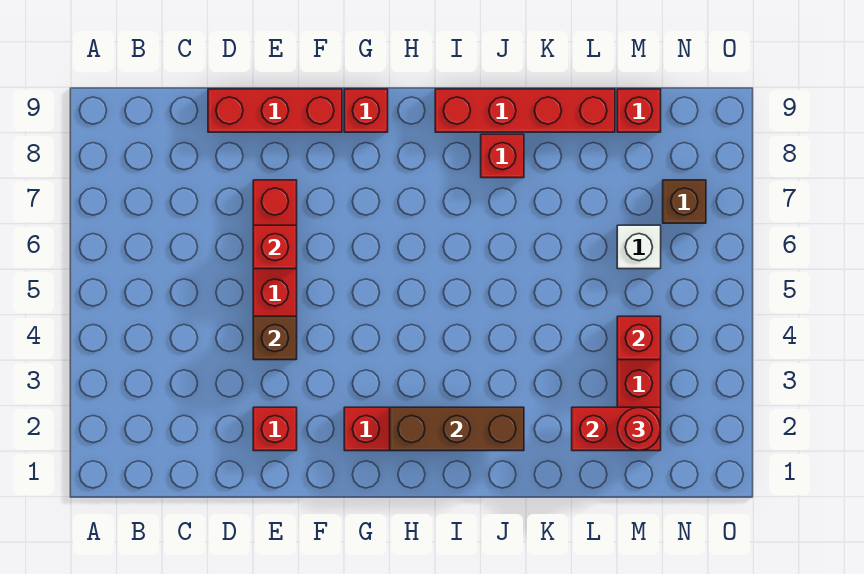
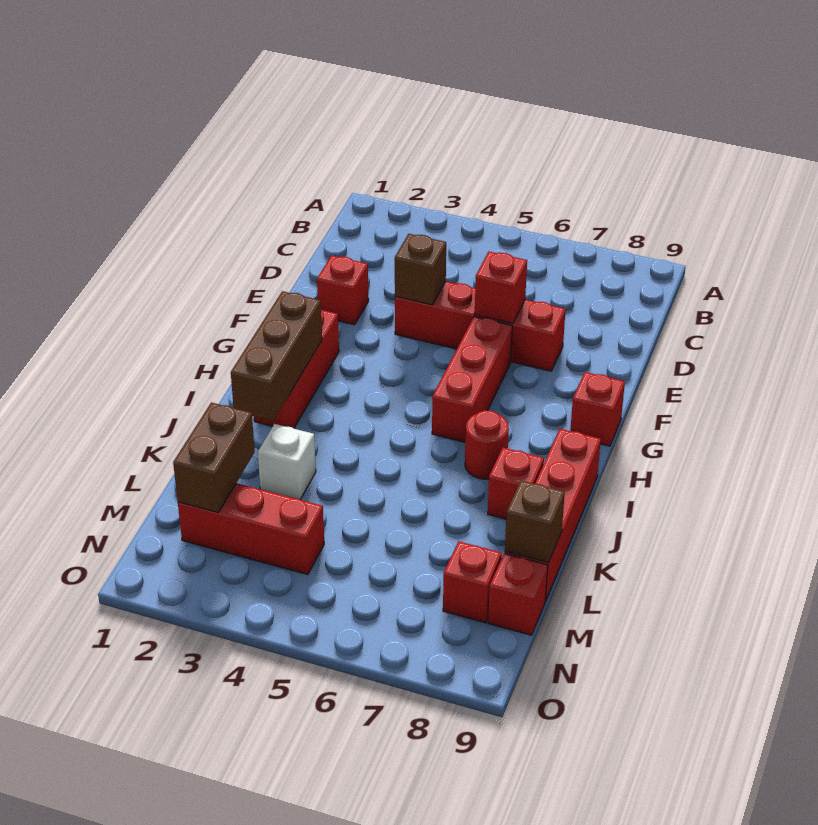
red brick D9:F9 level 1 -> red brick F6:H6 level 1
red brick L2:M2 level 2 -> brown brick L2:M2 level 2
red round brick M2 level 3 -> red round brick I7 level 1
red brick M4 level 2 -> red brick M8 level 1
white brick M6 level 1 -> white brick K3 level 1
brown brick N7 level 1 -> brown brick L9 level 2

